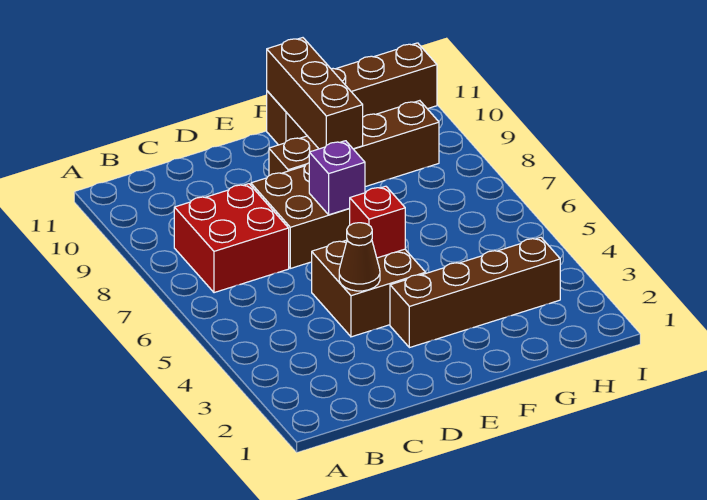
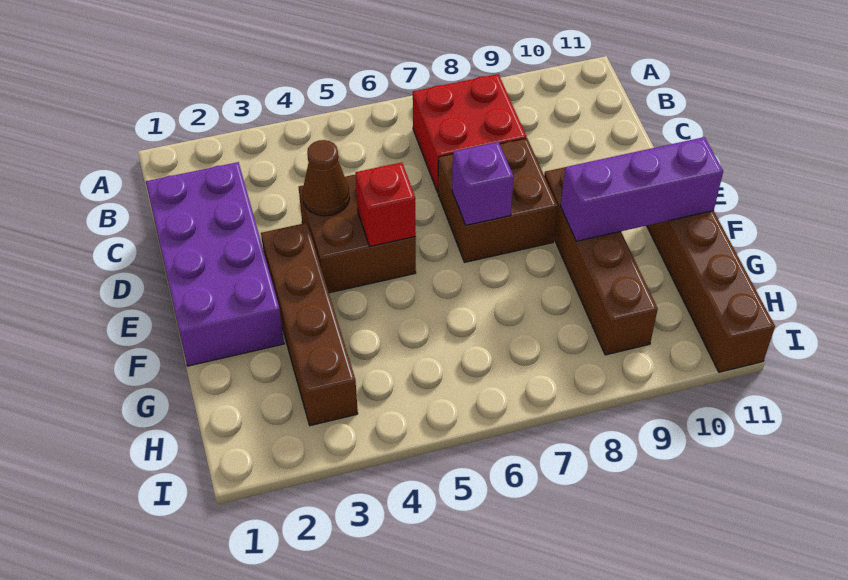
none -> purple brick C1:F2 level 1
brown brick F9:F11 level 2 -> purple brick F9:F11 level 2

